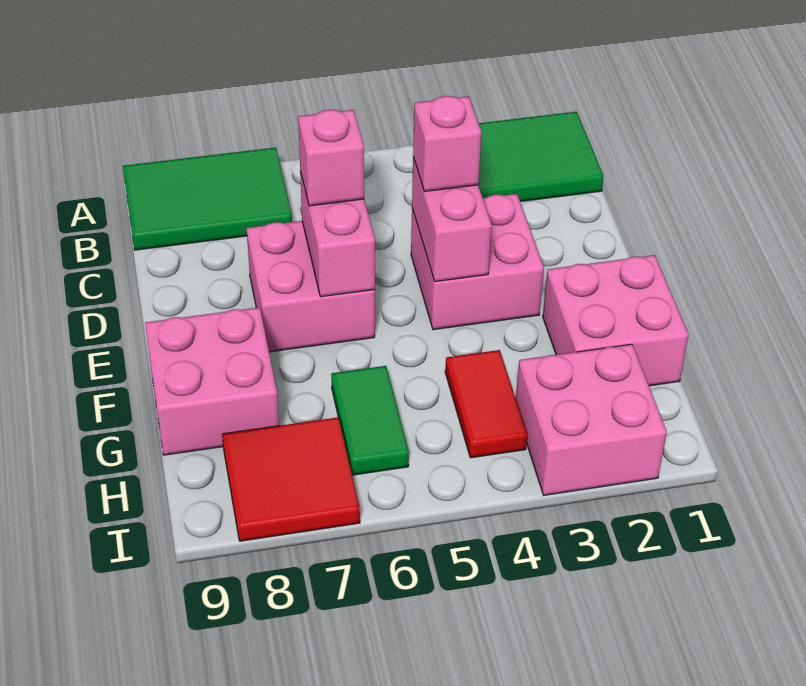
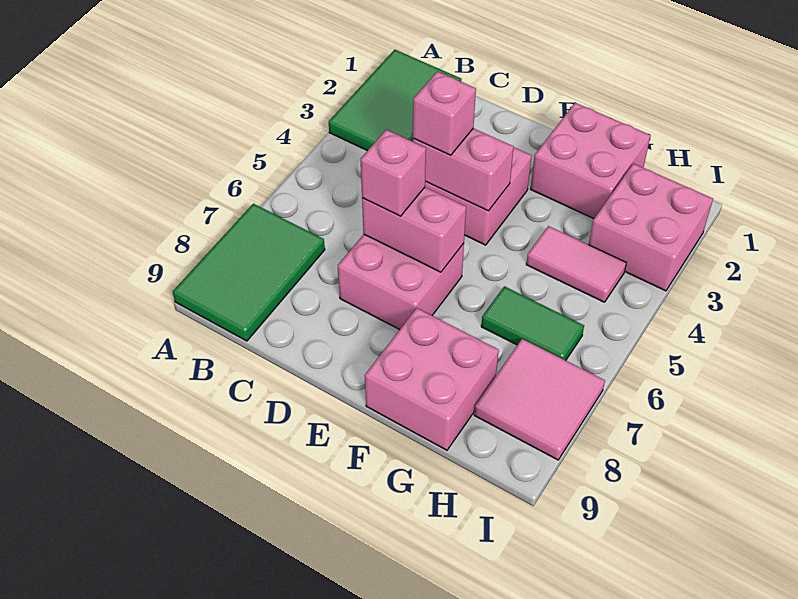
red tile G4:H4 level 1 -> pink tile G4:H4 level 1
red tile H7:I8 level 1 -> pink tile H7:I8 level 1

